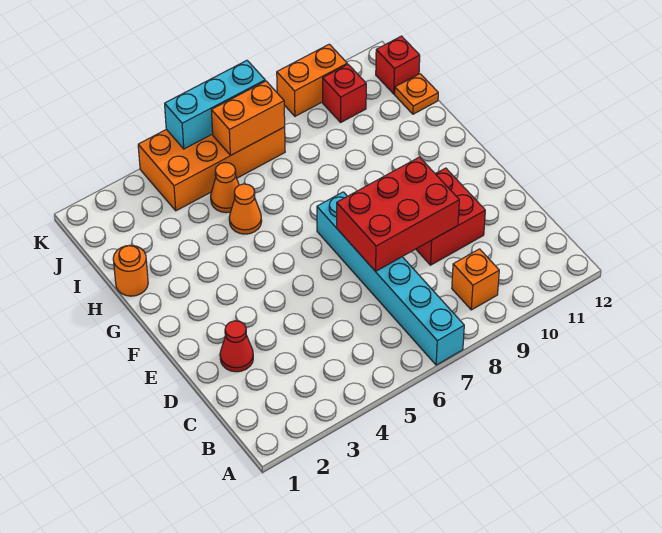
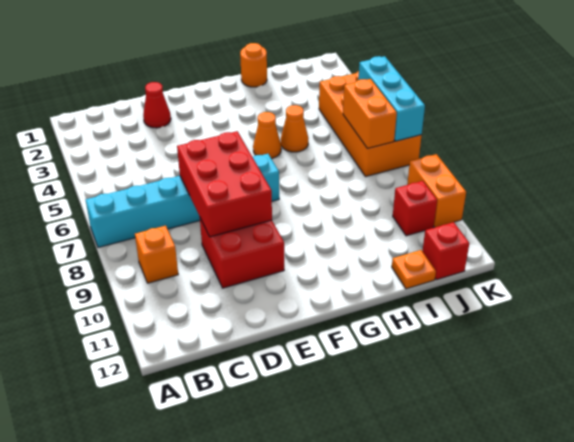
orange cone I5 level 1 -> orange cone G5 level 1

